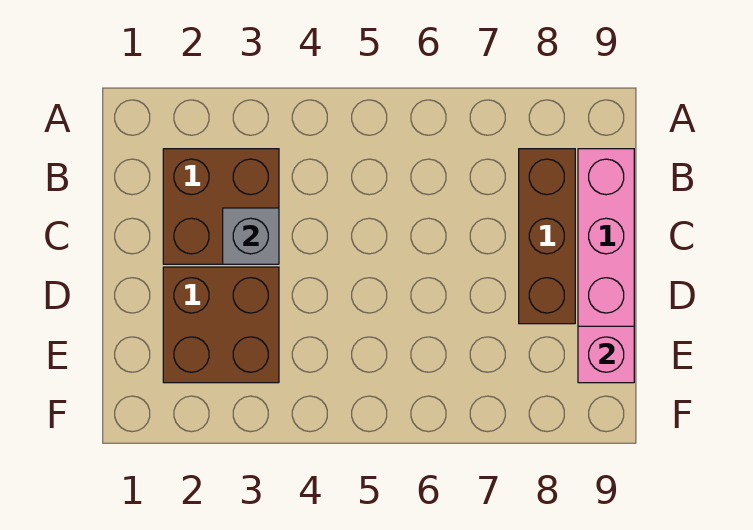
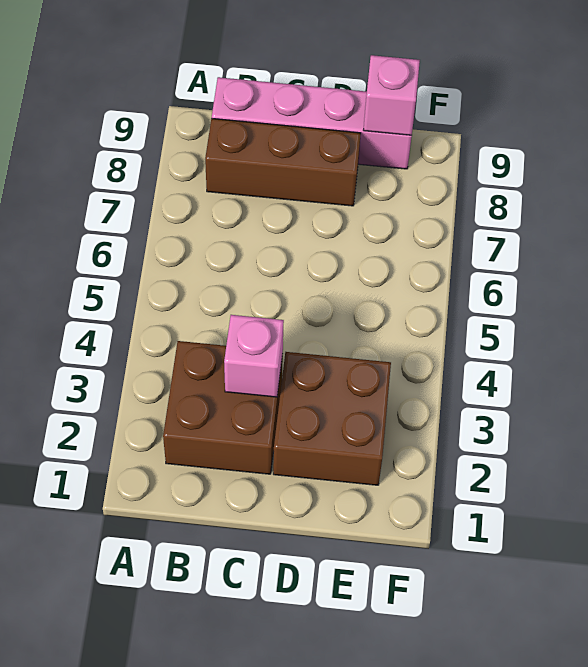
grey brick C3 level 2 -> pink brick C3 level 2

